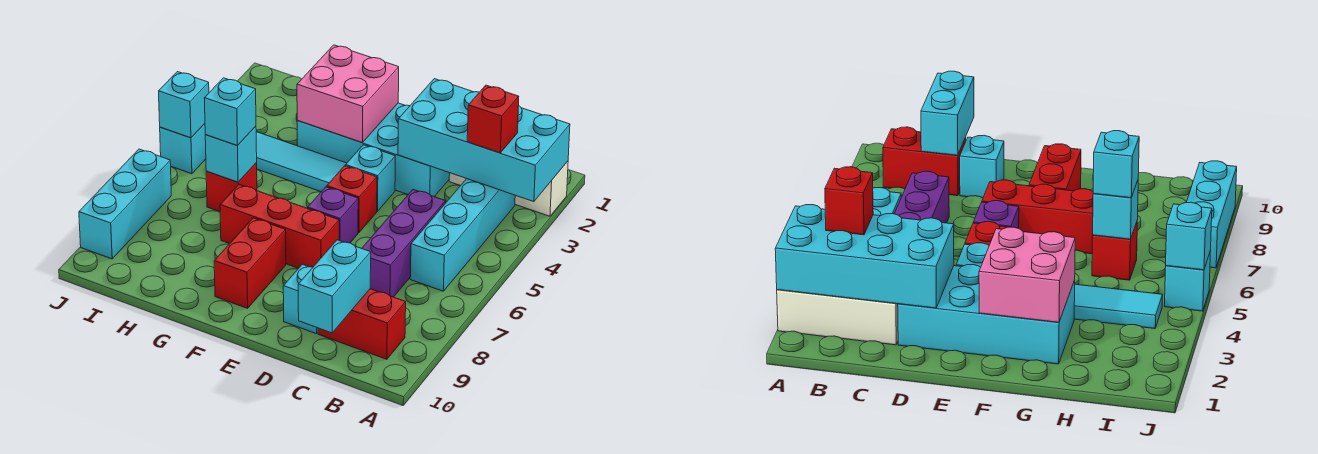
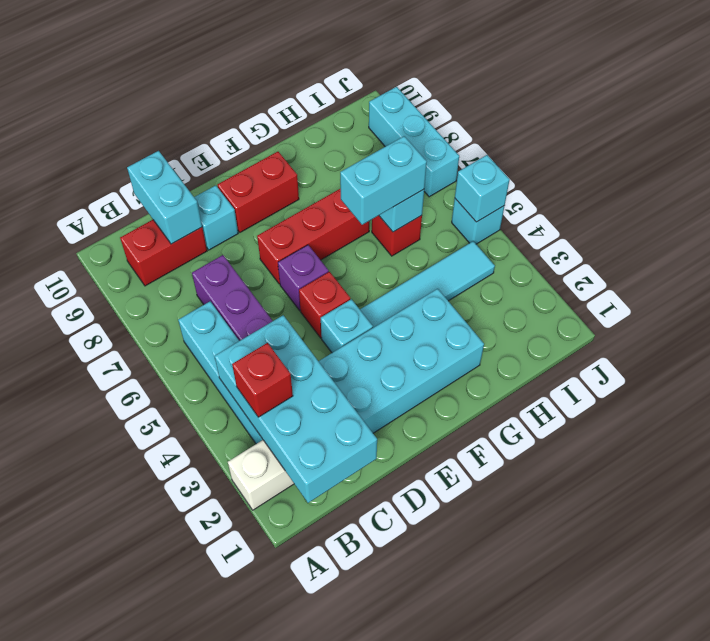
cyan brick A2:D3 level 2 -> cyan brick B1:C4 level 2
pink brick F2:G3 level 2 -> none
red brick F8:F9 level 1 -> red brick E9:F9 level 1
cyan brick H6 level 3 -> cyan brick G6:H6 level 3

